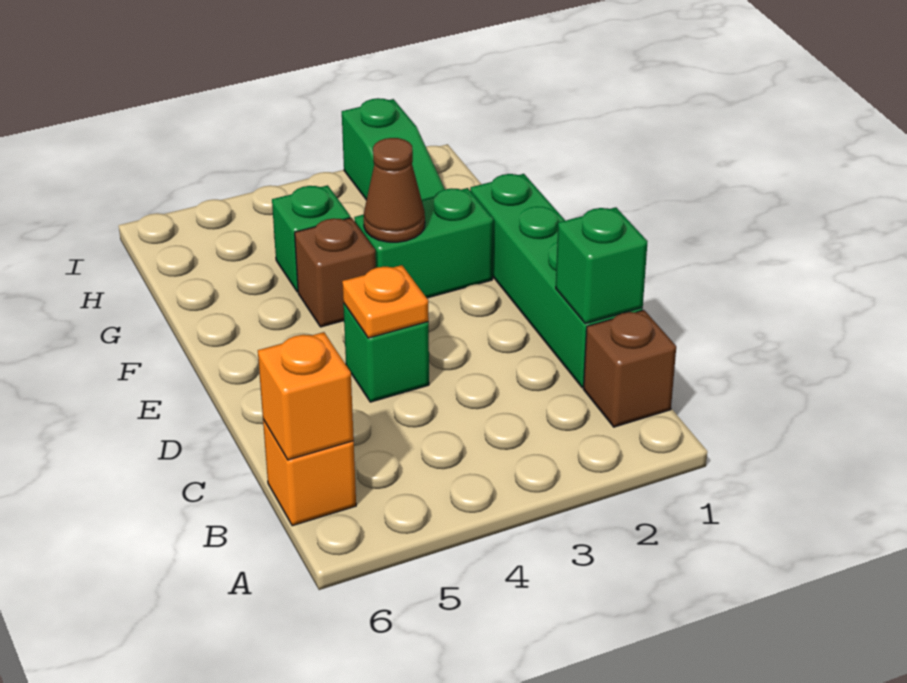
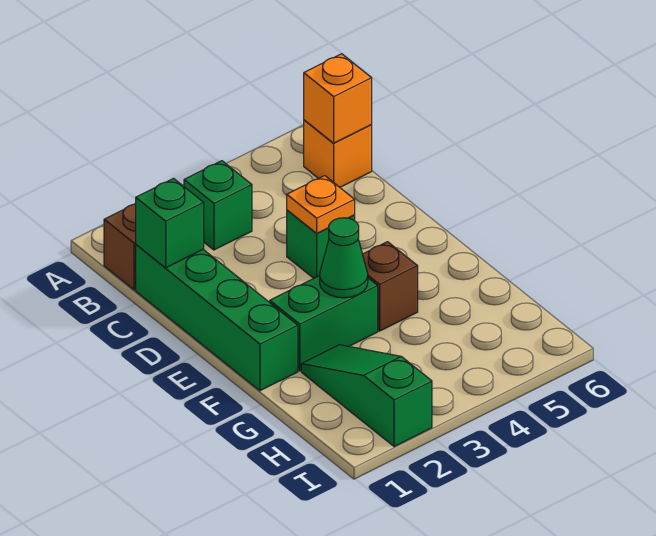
brown cone F3 level 2 -> green cone F3 level 2
green brick G4 level 1 -> green brick B3 level 1

